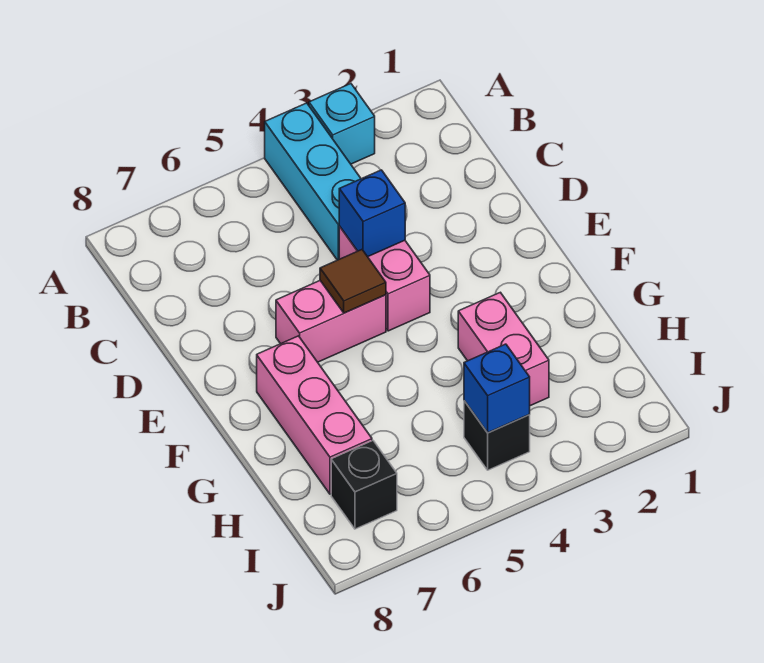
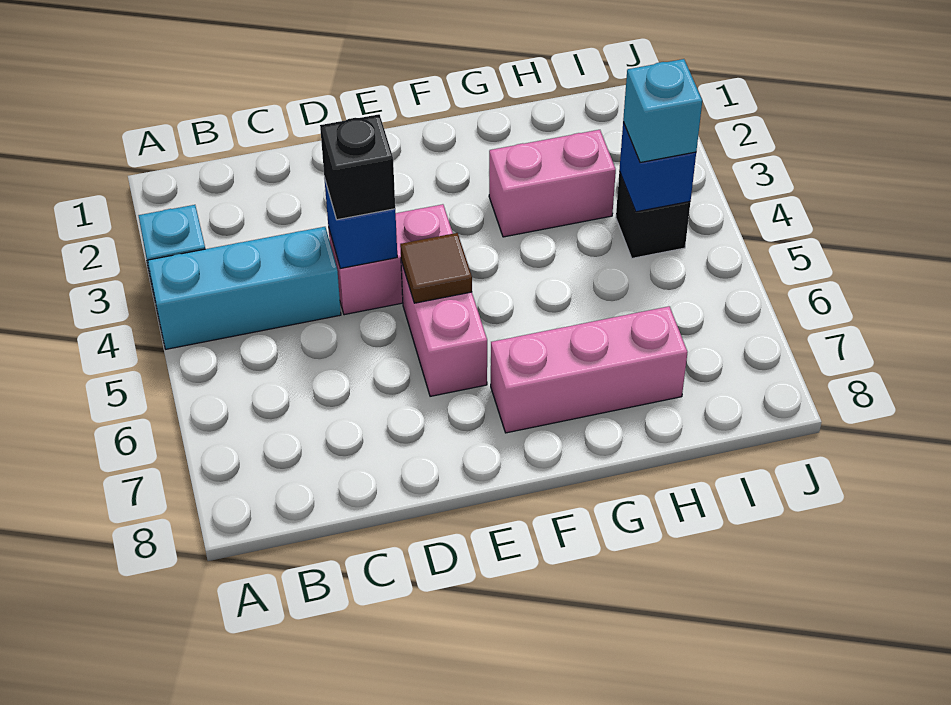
none -> cyan brick I4 level 3
black brick I7 level 1 -> black brick D4 level 3

